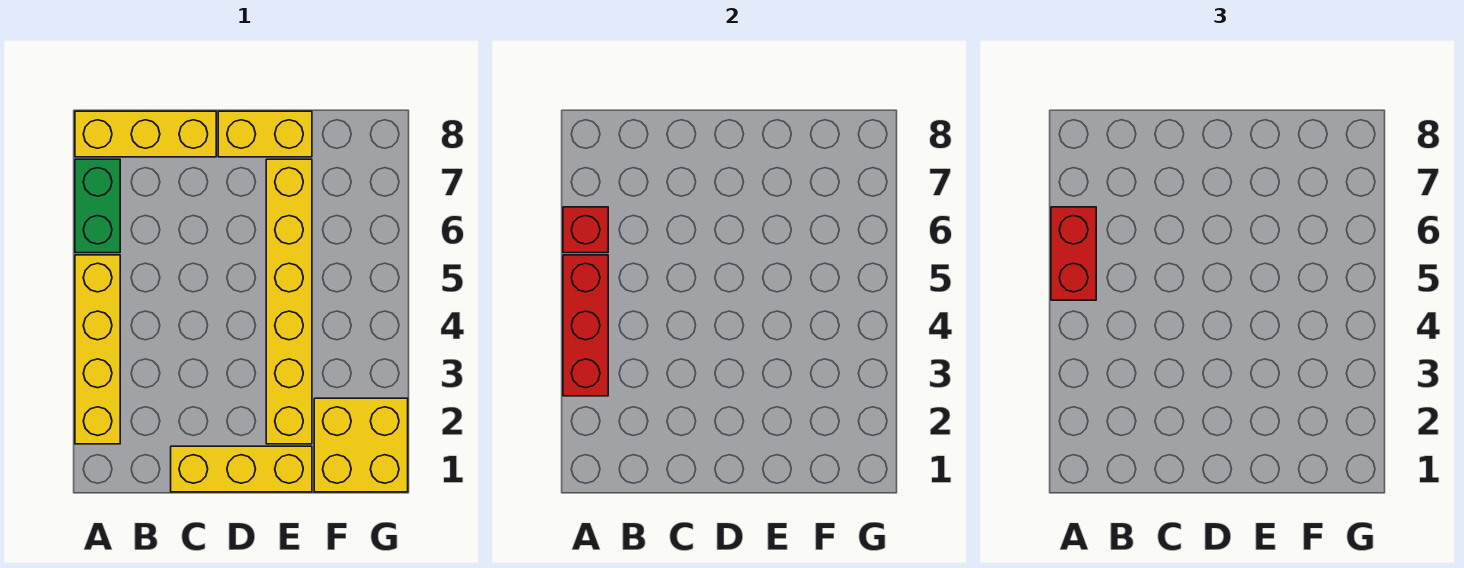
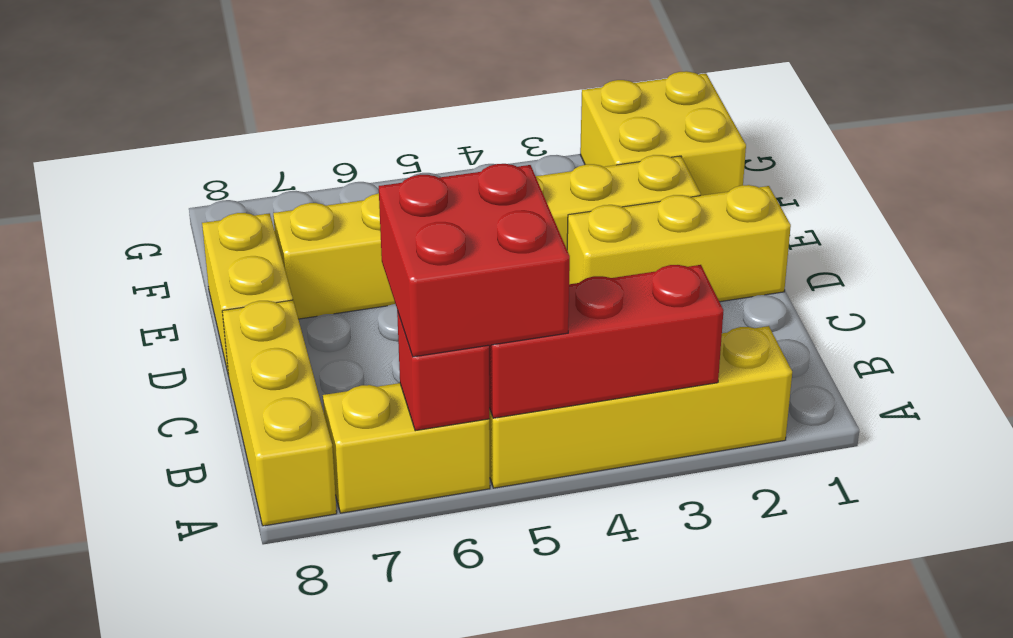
red brick A5:A6 level 3 -> red brick A5:B6 level 3
green brick A6:A7 level 1 -> yellow brick A6:A7 level 1
yellow brick C1:E1 level 1 -> yellow brick D1:D3 level 1

